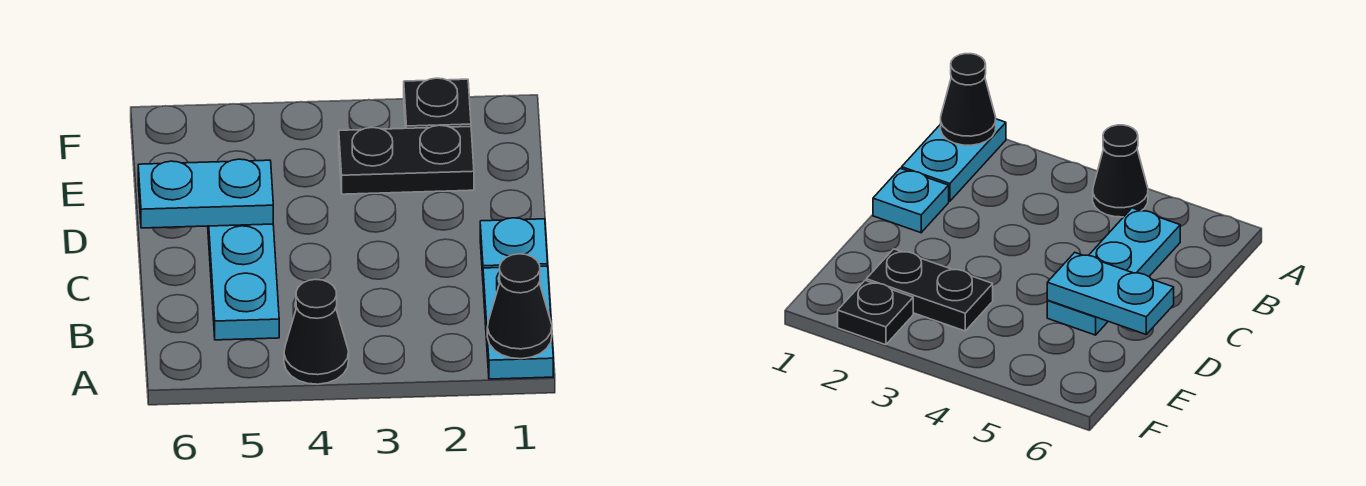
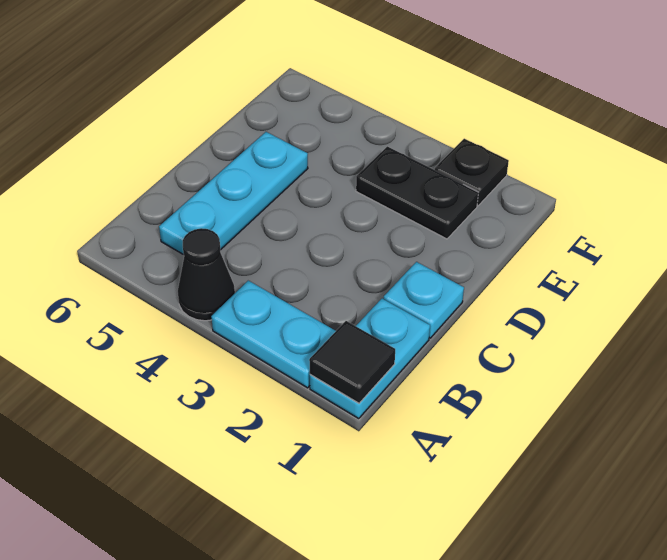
black cone A1 level 2 -> black tile A1 level 2
cyan plate D5:D6 level 2 -> cyan plate A2:A3 level 1

